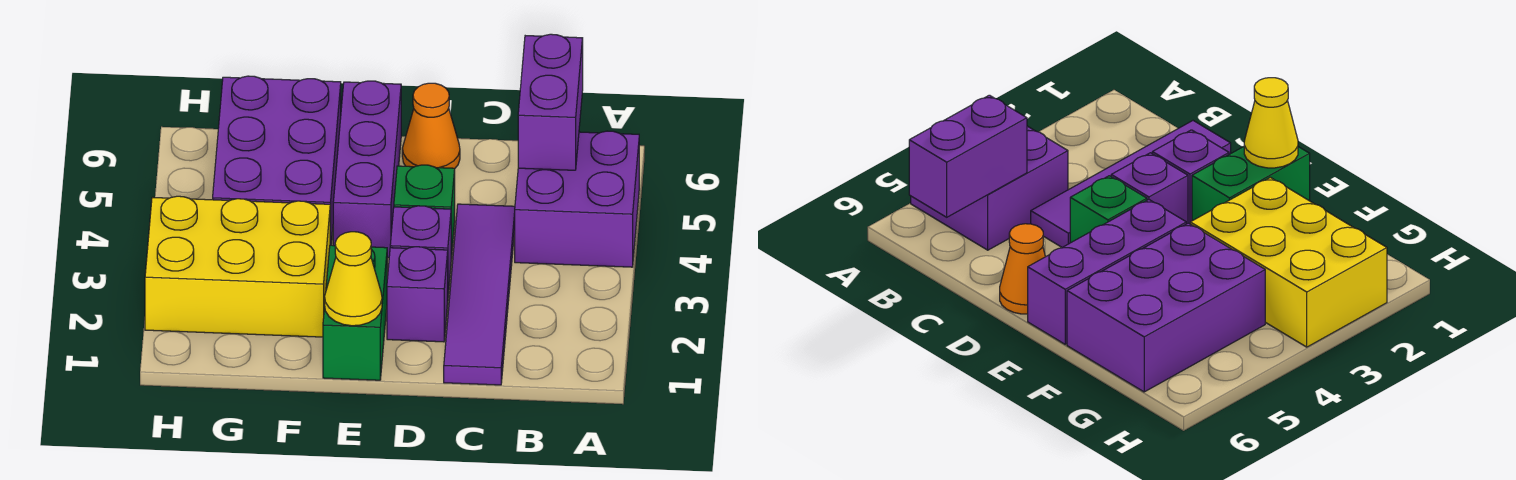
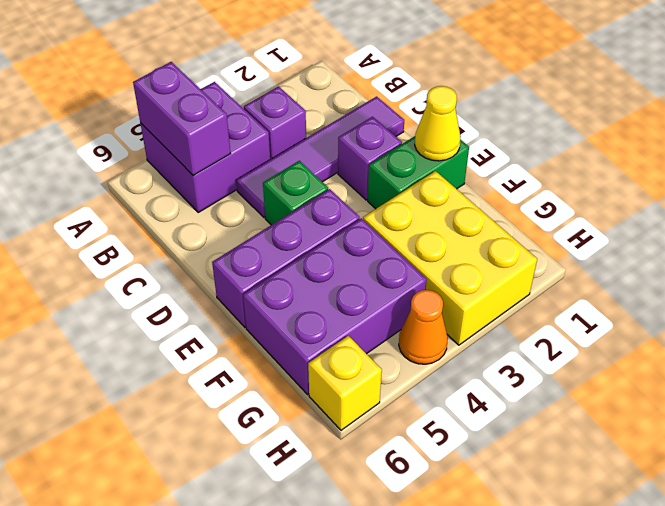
purple brick B5:B6 level 2 -> purple brick A5:B5 level 2
purple brick D3 level 1 -> purple brick B3 level 1
orange cone D6 level 1 -> orange cone H4 level 1
none -> yellow brick H6 level 1

